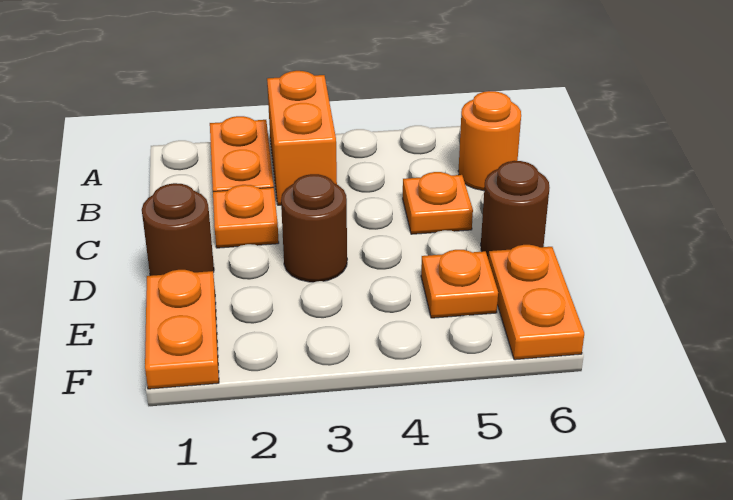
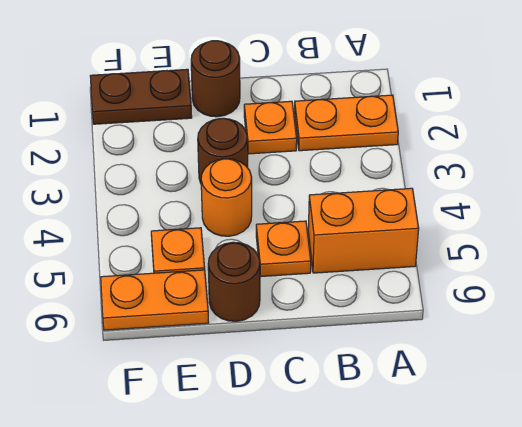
orange brick A3:B3 level 1 -> orange brick A5:B5 level 1
orange round brick B6 level 1 -> orange round brick D4 level 1
orange plate E1:F1 level 1 -> brown plate E1:F1 level 1

